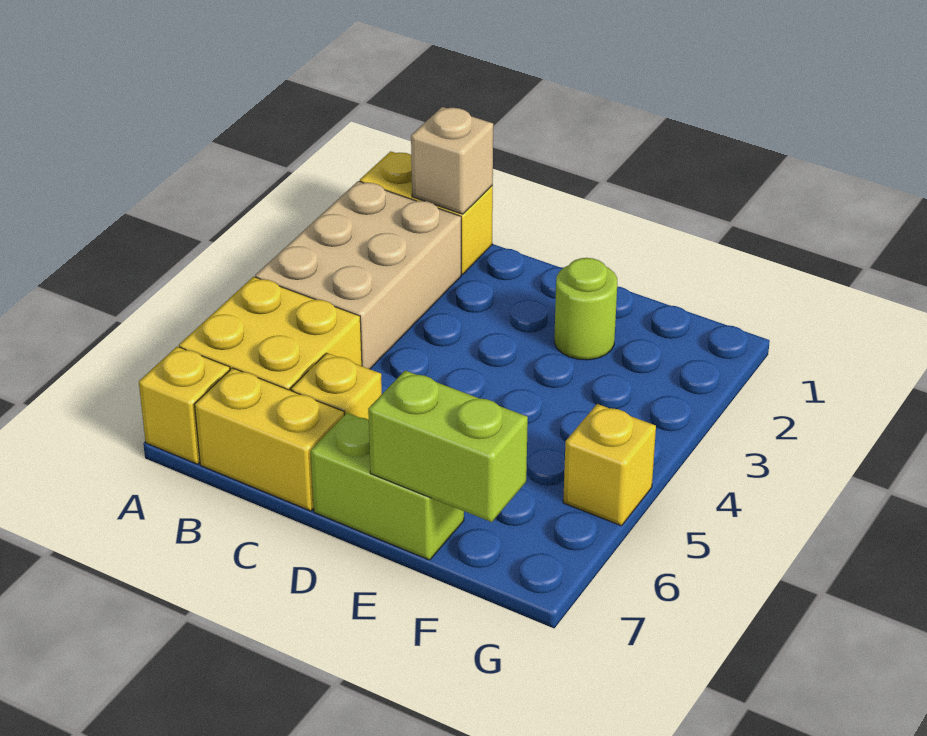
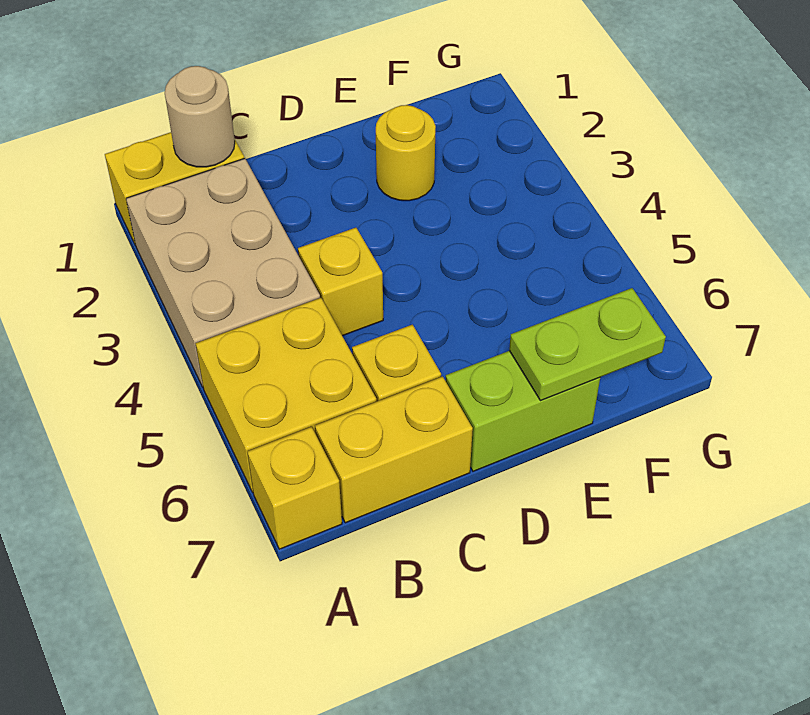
tan brick B1 level 2 -> tan round brick B1 level 2
lime round brick E2 level 1 -> yellow round brick E2 level 1
lime brick E7:F7 level 2 -> lime plate E7:F7 level 2
yellow brick G5 level 1 -> yellow brick C4 level 1

